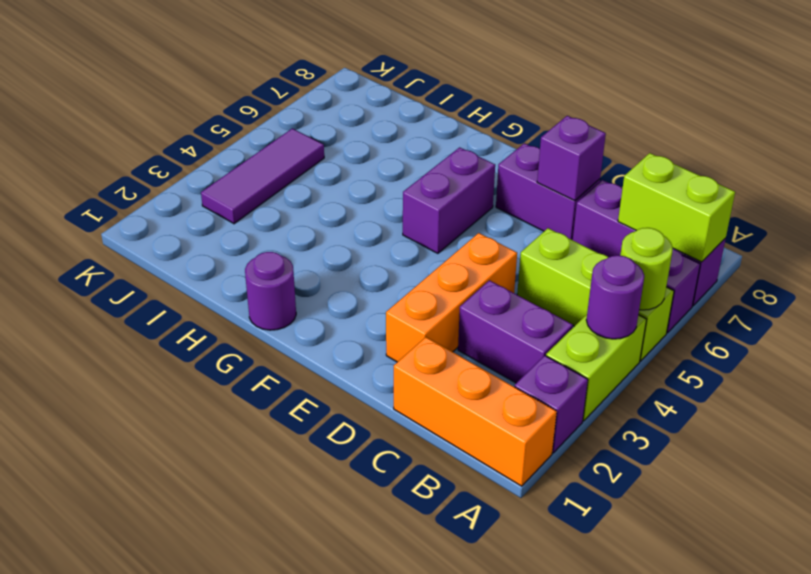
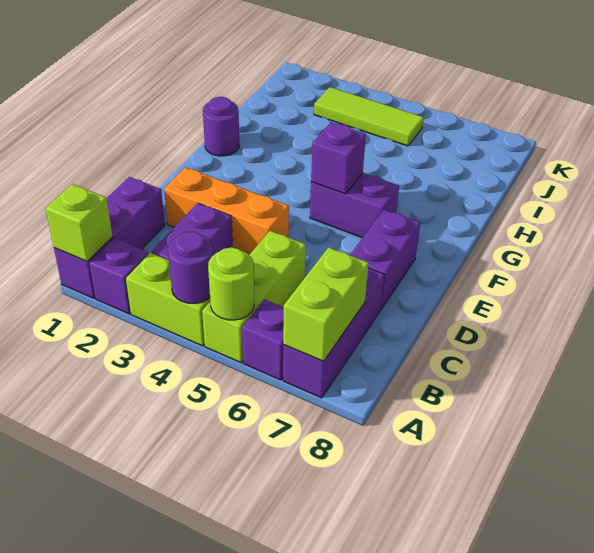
orange brick A1:C1 level 1 -> purple brick A1:C1 level 1
none -> lime brick A1 level 2
purple brick D7 level 2 -> purple brick F5 level 2
purple tile J3:J5 level 1 -> lime tile J3:J5 level 1

